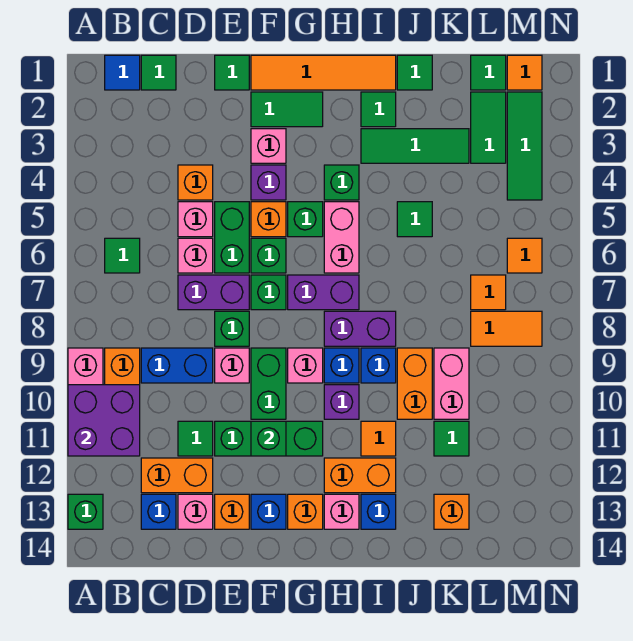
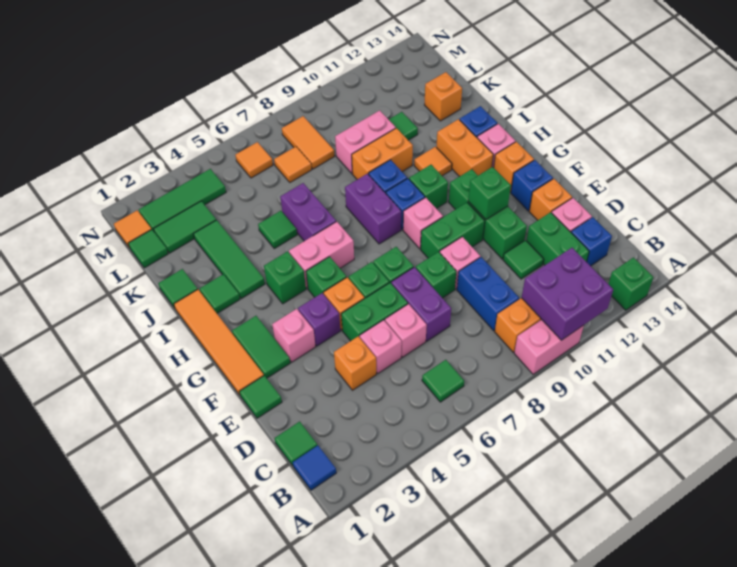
orange brick C12:D12 level 1 -> green brick C12:D12 level 1
purple brick G7:H7 level 1 -> purple brick I6:J6 level 1
purple brick H10 level 1 -> green brick H10 level 1

